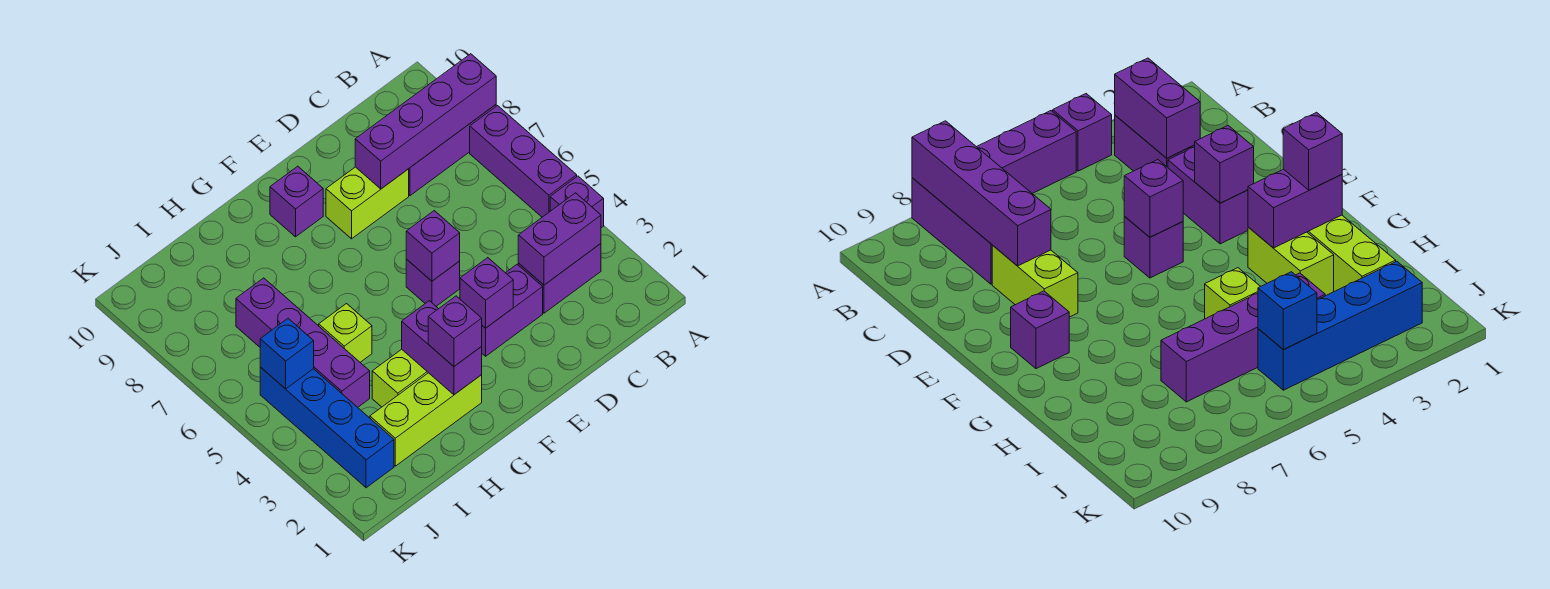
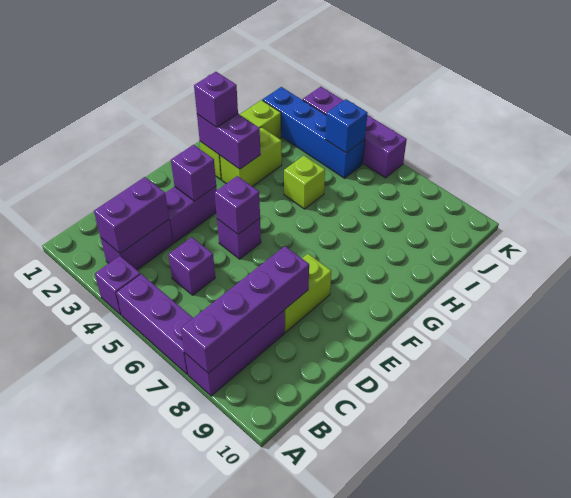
purple brick F9 level 1 -> purple brick C5 level 1
purple brick I4:I7 level 1 -> purple brick K3:K6 level 1

